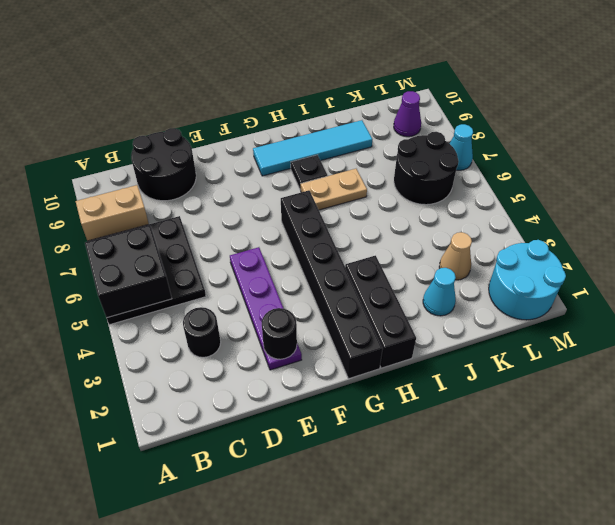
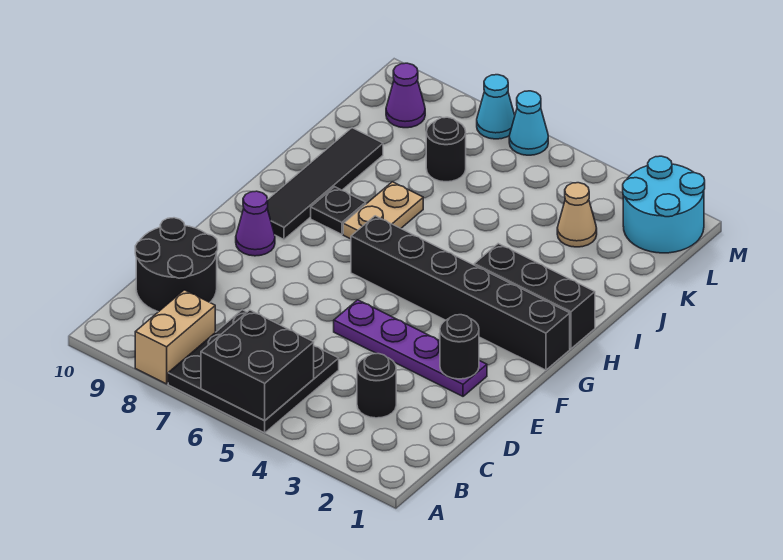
none -> purple cone F9 level 1
cyan tile G9:J9 level 1 -> black tile G9:J9 level 1
cyan cone J2 level 1 -> cyan cone M6 level 1
black round brick K6:L7 level 1 -> black round brick K7 level 1

